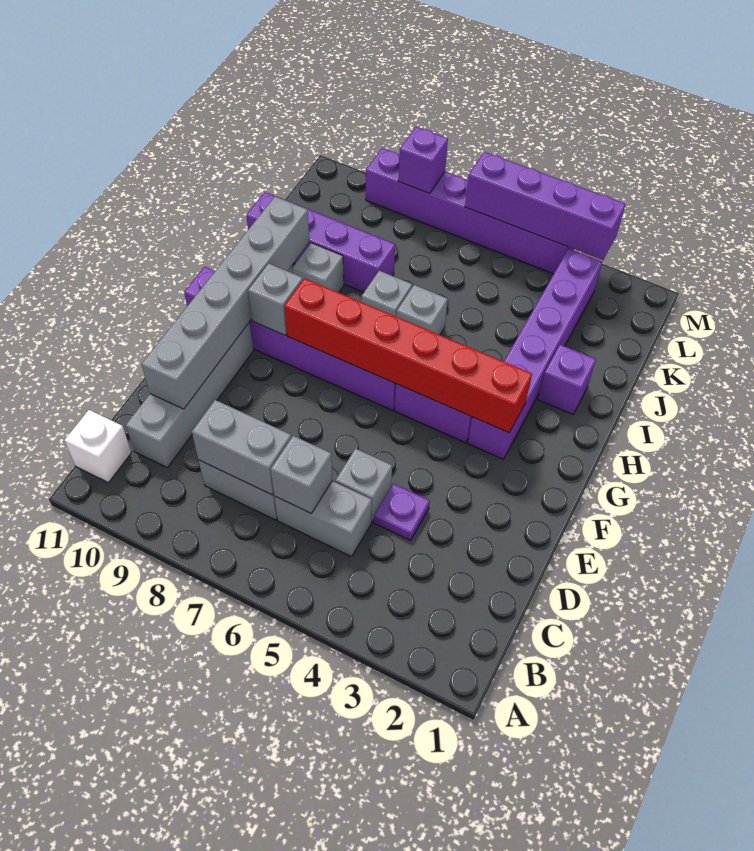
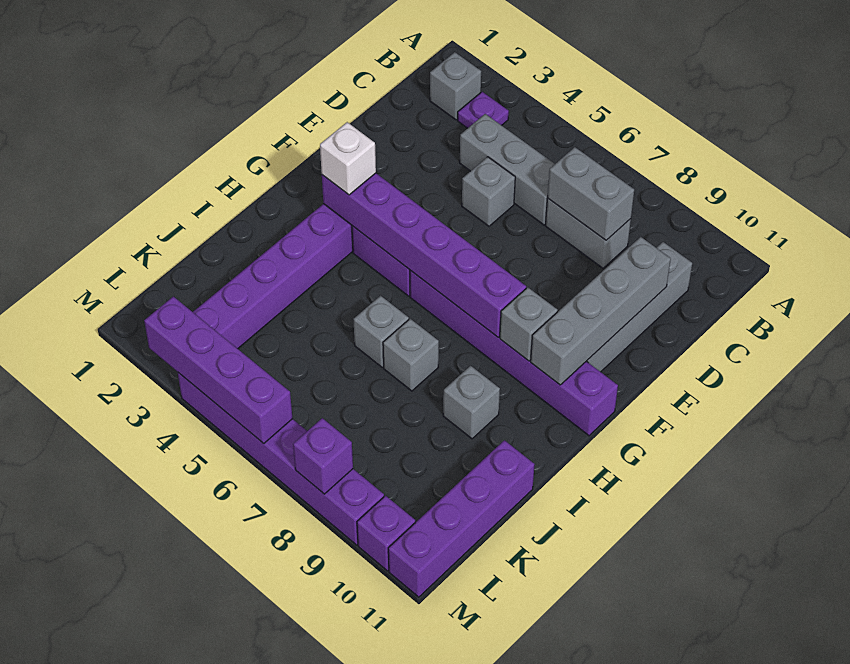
white brick B11 level 1 -> white brick G3 level 3
grey brick C5:C6 level 1 -> grey brick C4:C6 level 1
grey brick C6 level 2 -> grey brick B2 level 1
purple plate D4 level 1 -> purple plate B3 level 1
grey brick D10:I10 level 2 -> grey brick D10:G10 level 2
red brick G3:G8 level 2 -> purple brick G3:G8 level 2
purple brick I2 level 1 -> purple brick M10 level 1
purple brick J8:J11 level 1 -> purple brick J11:M11 level 1

